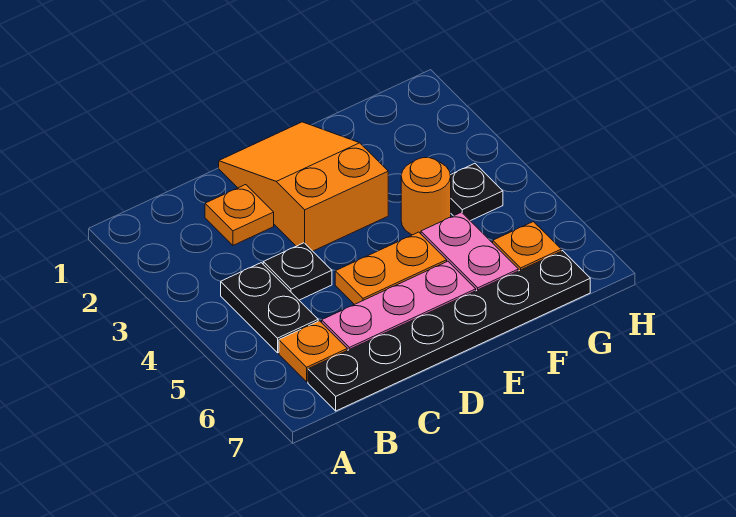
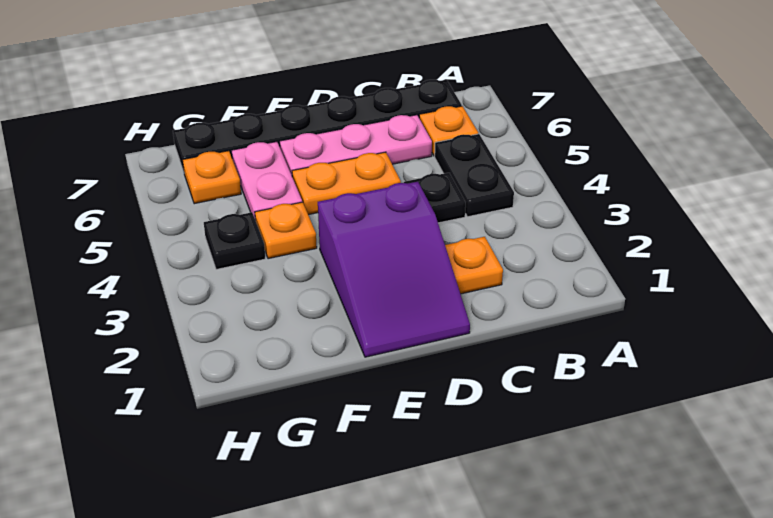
orange slope D1:E3 level 1 top 3 -> purple slope D1:E3 level 1 top 3
orange round brick F4 level 1 -> orange plate F4 level 1

